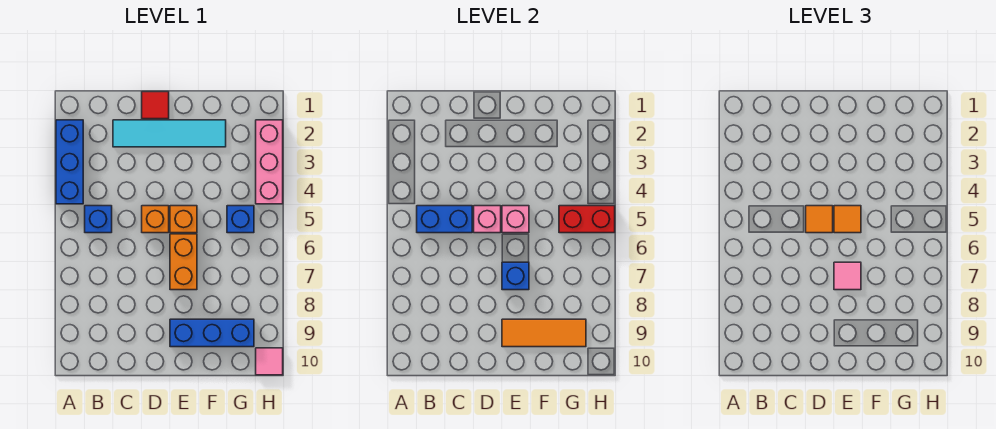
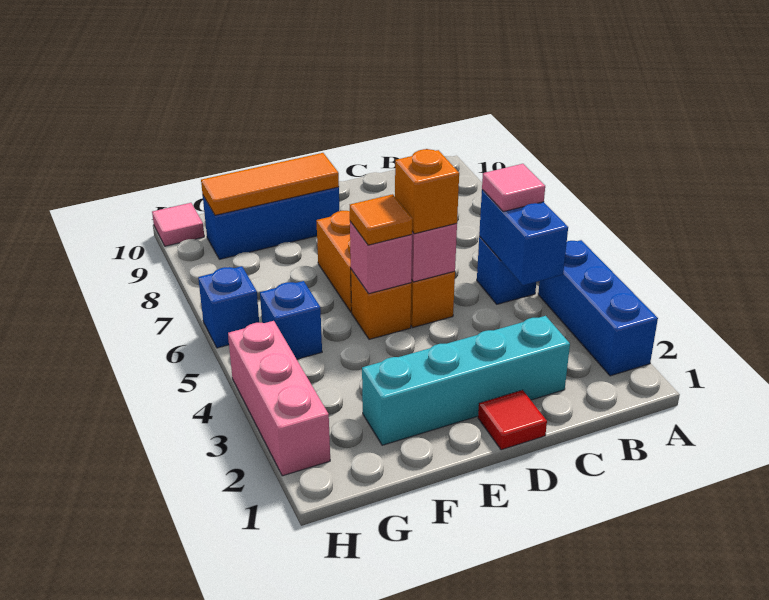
blue brick B5:C5 level 2 -> blue brick B4:B5 level 2
cyan tile C2:F2 level 1 -> cyan brick C2:F2 level 1
orange tile D5 level 3 -> orange brick D5 level 3
blue brick E7 level 2 -> blue brick H6 level 1
pink tile E7 level 3 -> pink tile B5 level 3
red brick G5:H5 level 2 -> none

